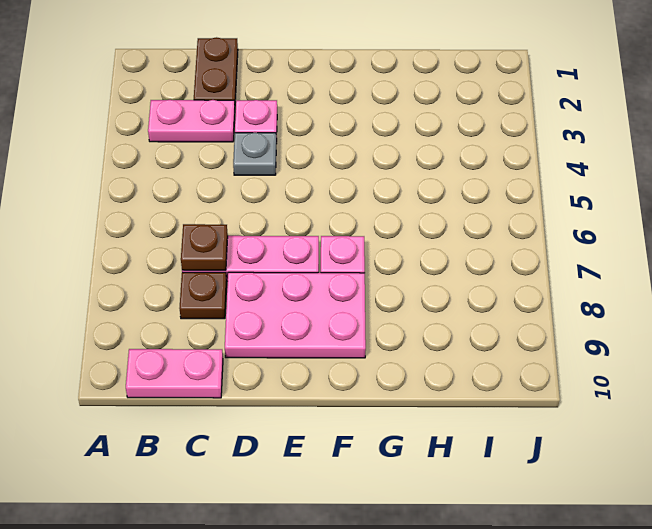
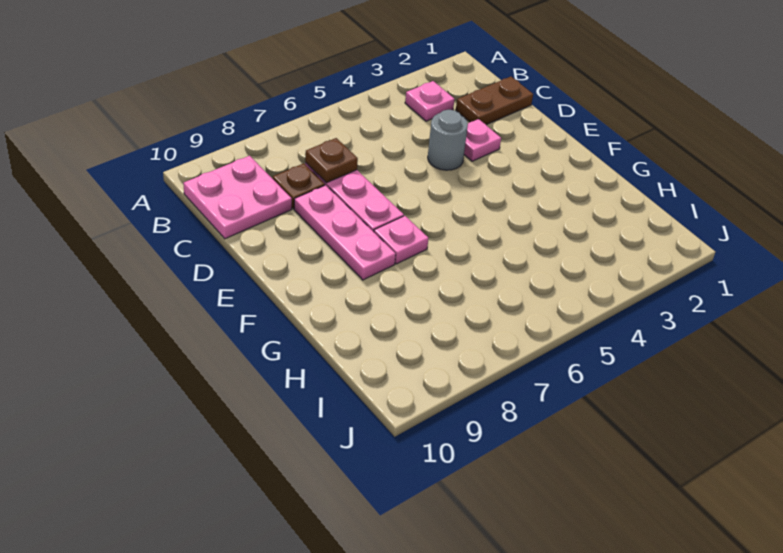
pink plate B3:C3 level 1 -> pink plate B3 level 1
pink plate B10:C10 level 1 -> pink plate B9:C10 level 1
grey plate D4 level 1 -> grey round brick D4 level 1
pink plate D8:F9 level 1 -> pink plate D8:F8 level 1

